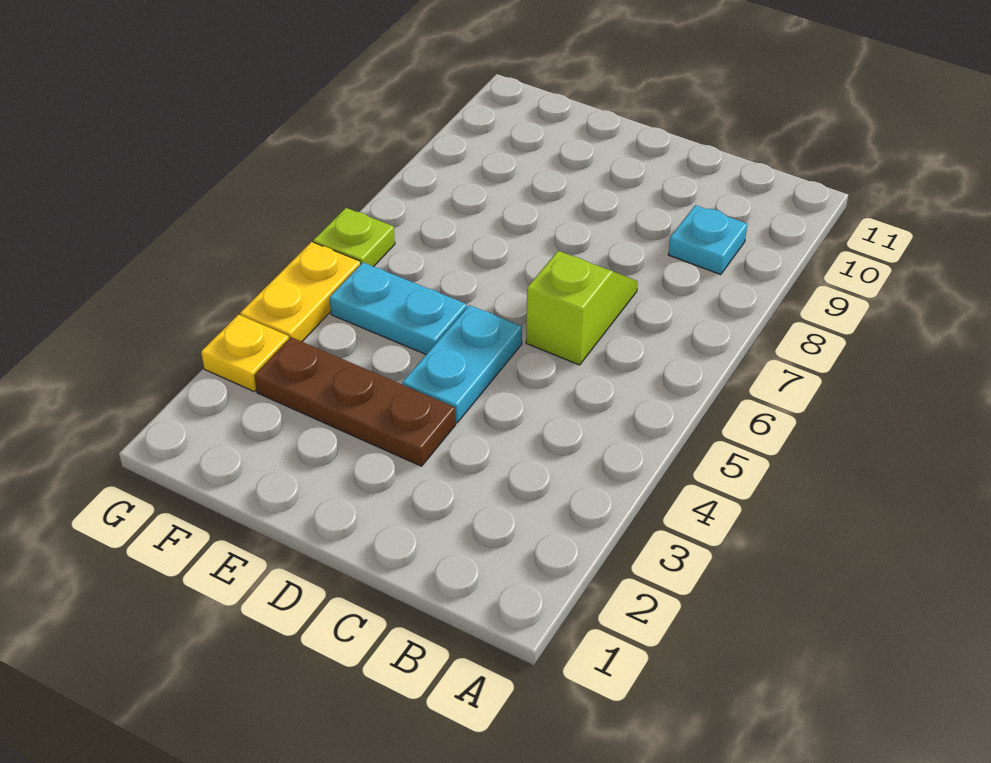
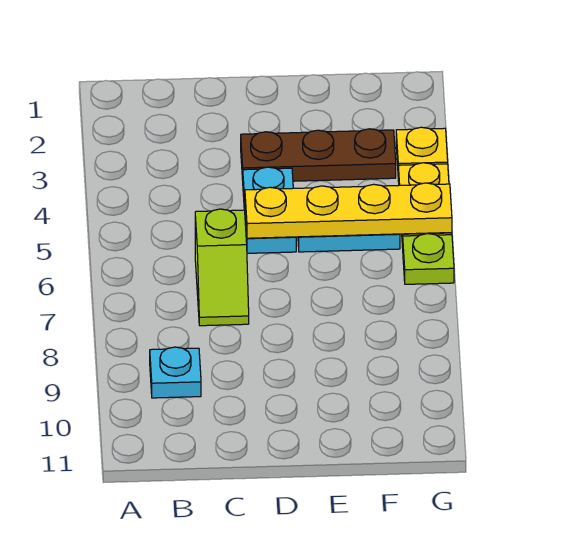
none -> yellow plate D5:G5 level 2

